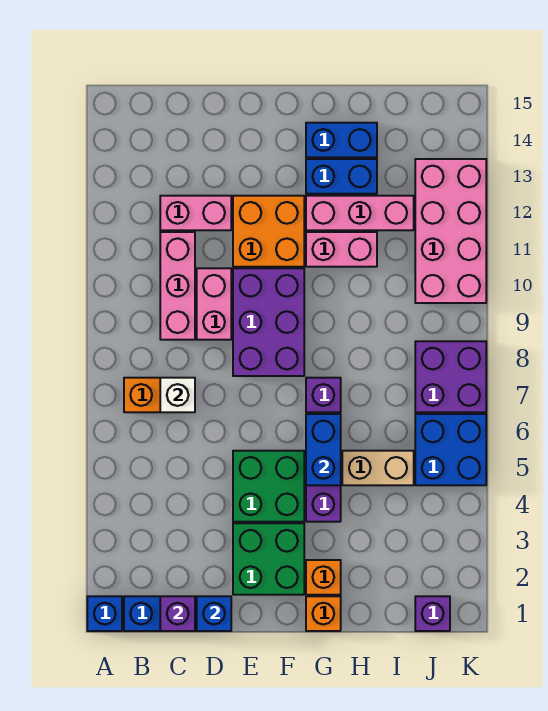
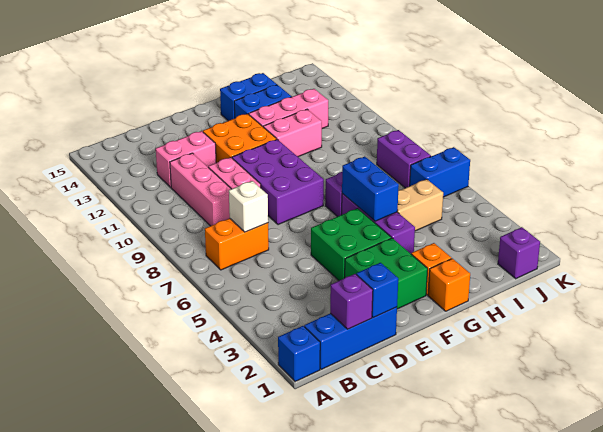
blue brick J5:K6 level 1 -> blue brick J6:K6 level 1
purple brick J7:K8 level 1 -> purple brick J7:J8 level 1
pink brick J10:K13 level 1 -> none

